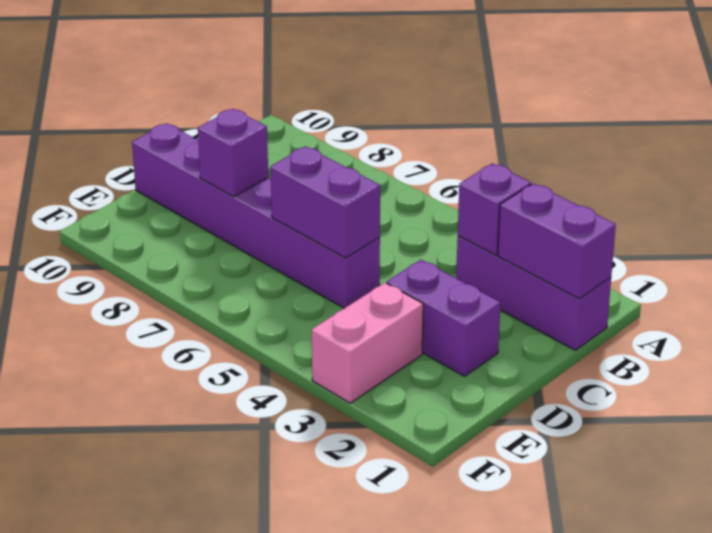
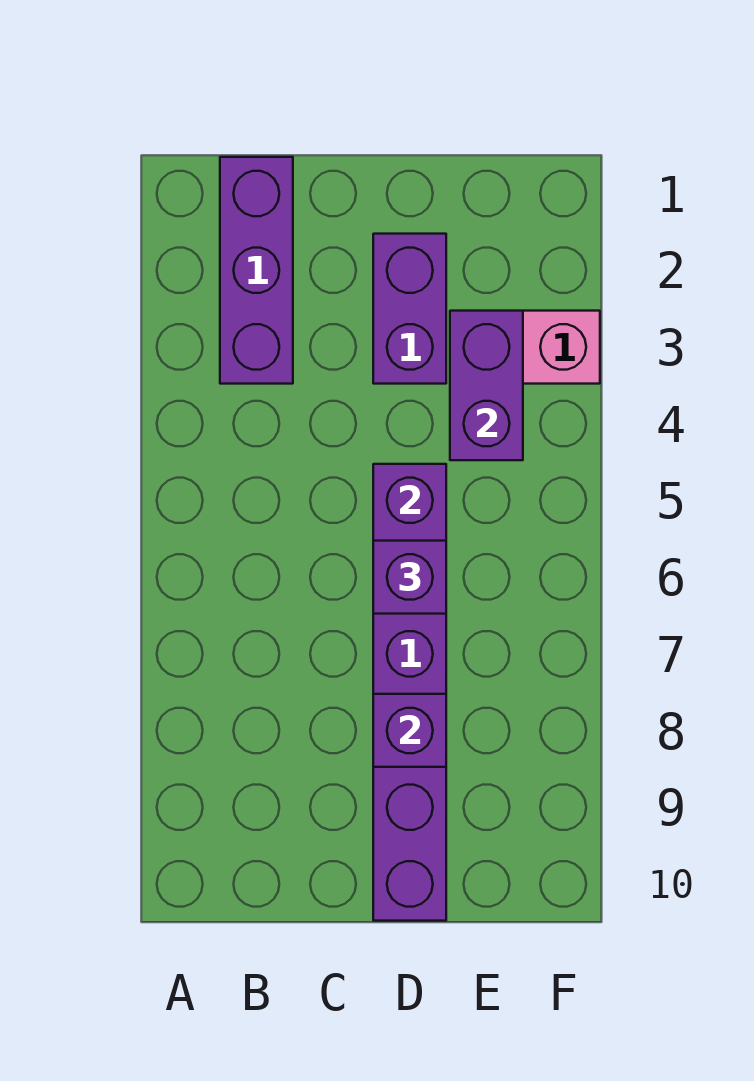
purple brick B1:B2 level 2 -> purple brick E3:E4 level 2
purple brick B3 level 2 -> purple brick D6 level 3

